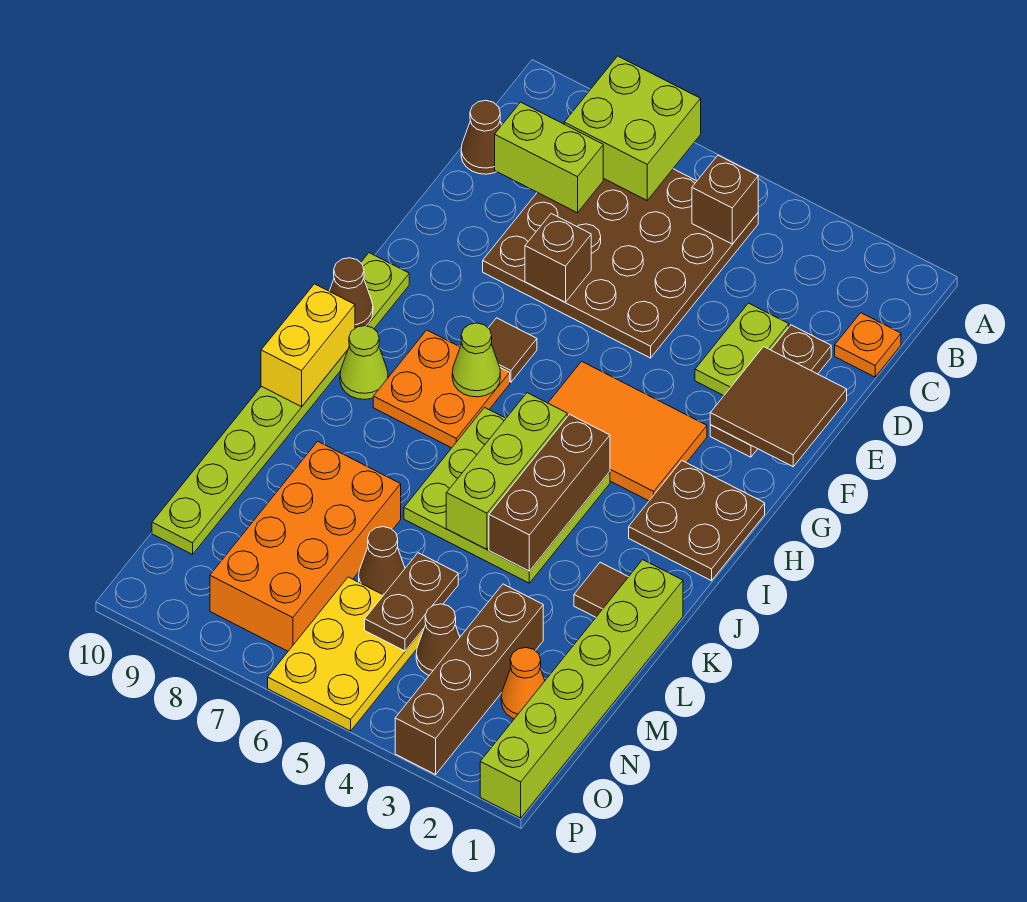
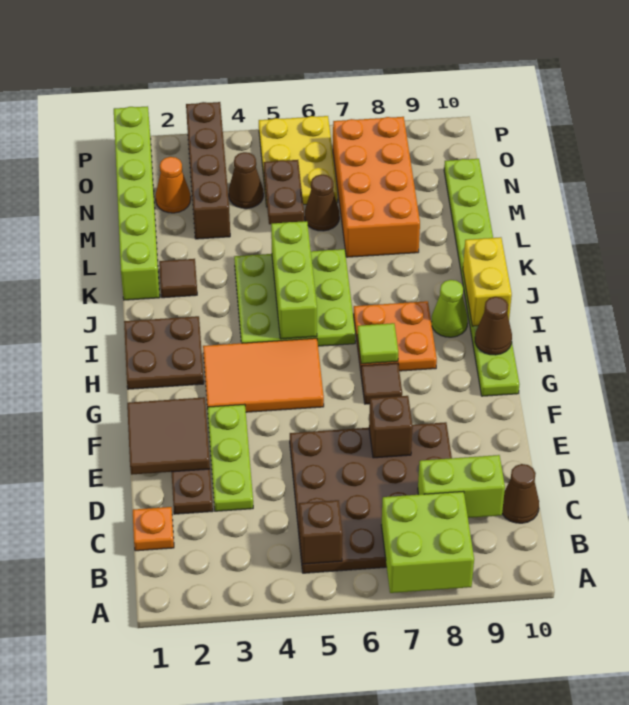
lime plate D3:E3 level 1 -> lime plate D3:F3 level 1
lime cone H7 level 2 -> lime tile H7 level 2
brown brick I4:K4 level 2 -> none

